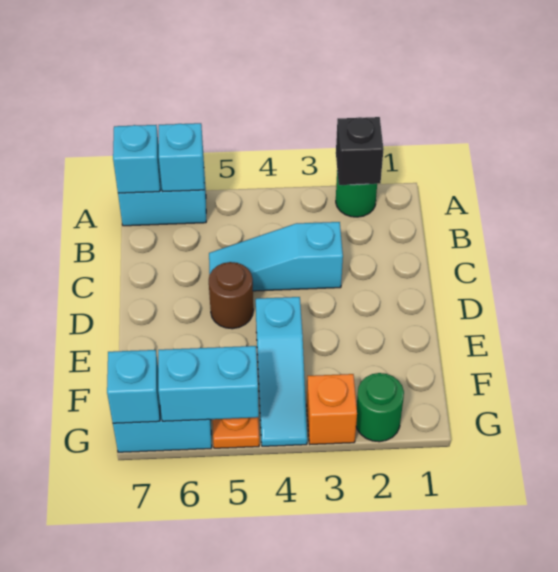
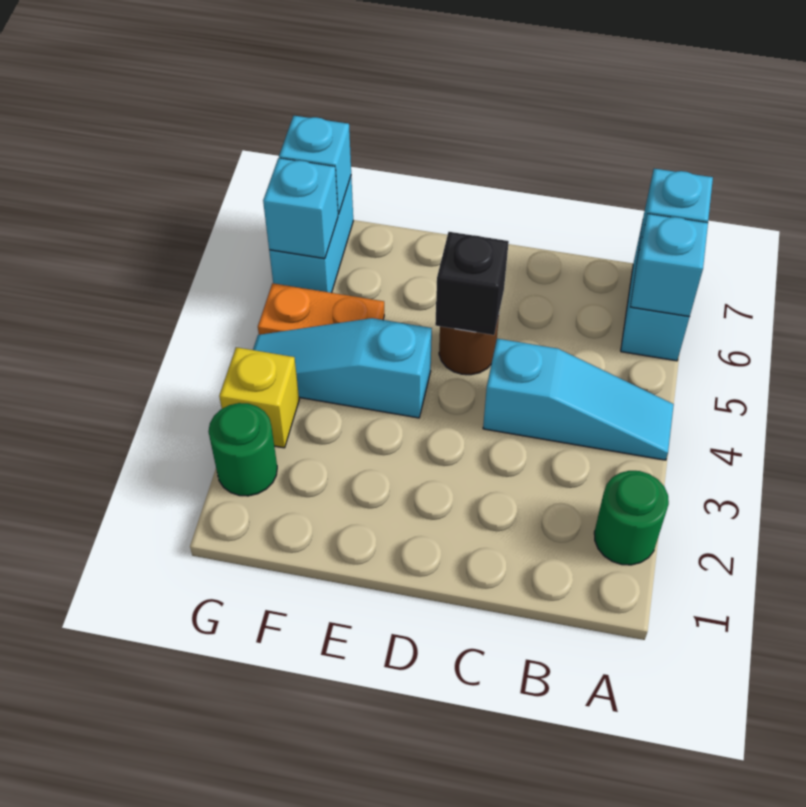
black brick A2 level 2 -> black brick D5 level 2
cyan slope C3:C5 level 1 top 3 -> cyan slope A4:C4 level 1 top C
orange brick G3 level 1 -> yellow brick G3 level 1
cyan brick G5:G6 level 2 -> cyan brick G6 level 2

